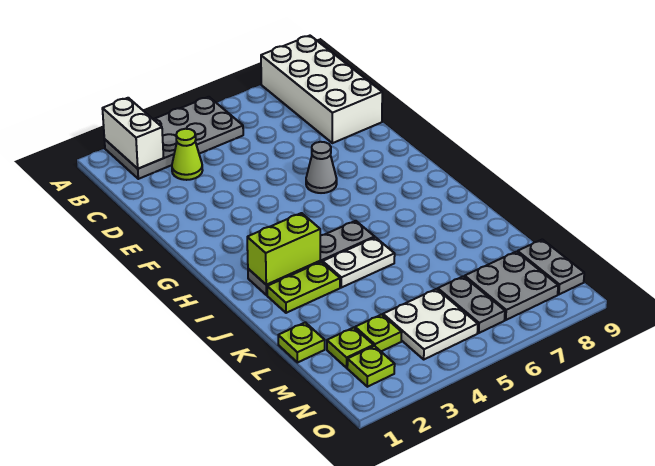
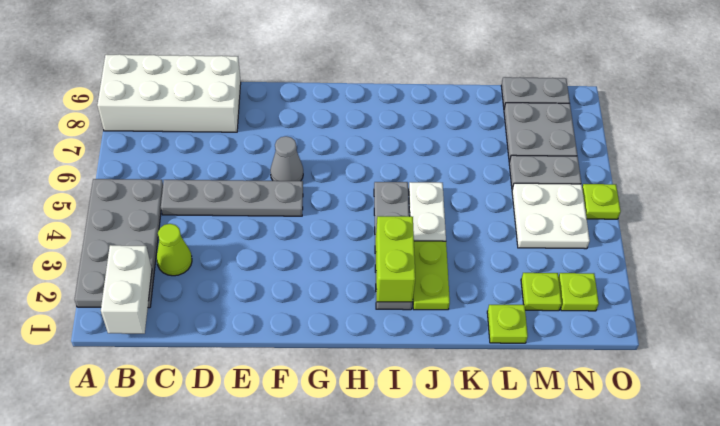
white brick A2:B2 level 2 -> white brick B1:B2 level 2
none -> grey plate C5:F5 level 1
lime plate M3 level 1 -> lime plate O5 level 1

